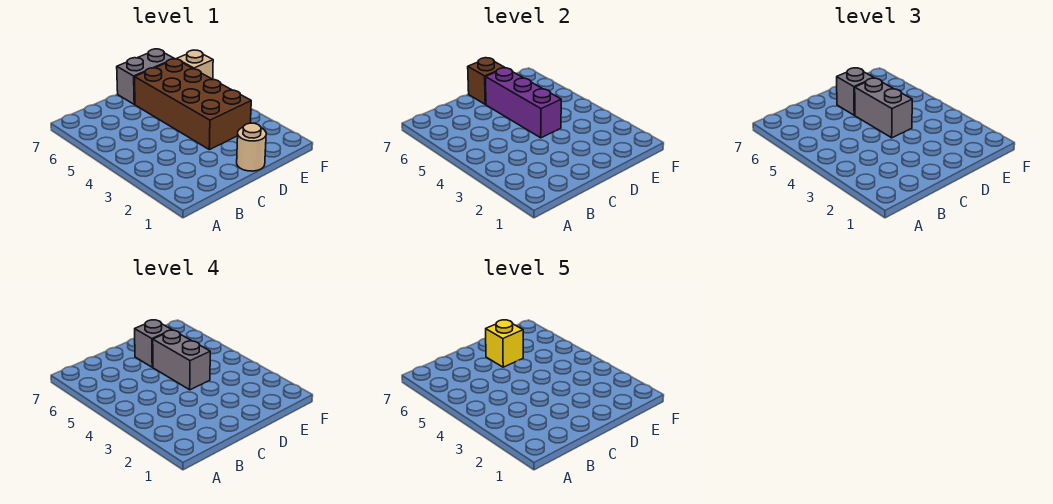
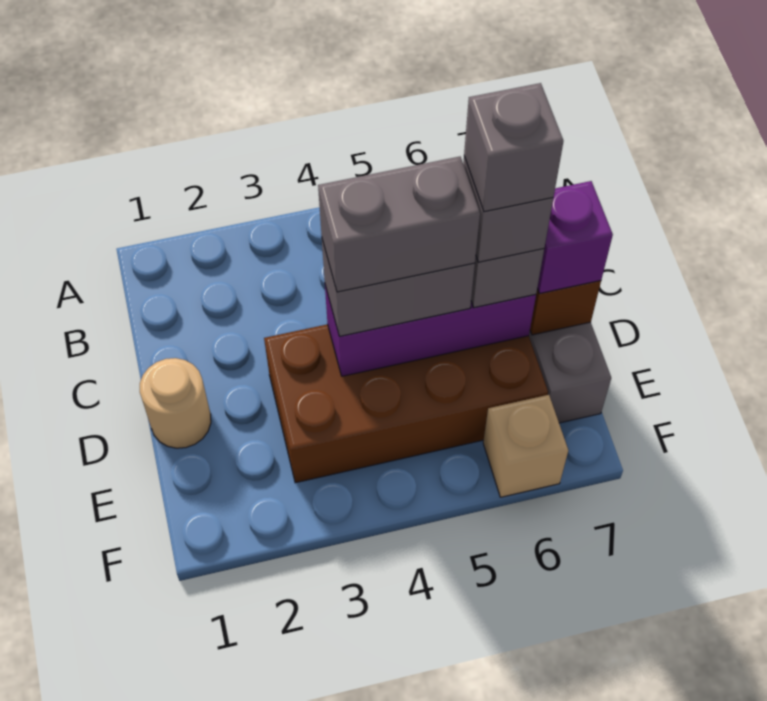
yellow brick D6 level 5 -> grey brick D6 level 5
none -> purple brick D7 level 3

